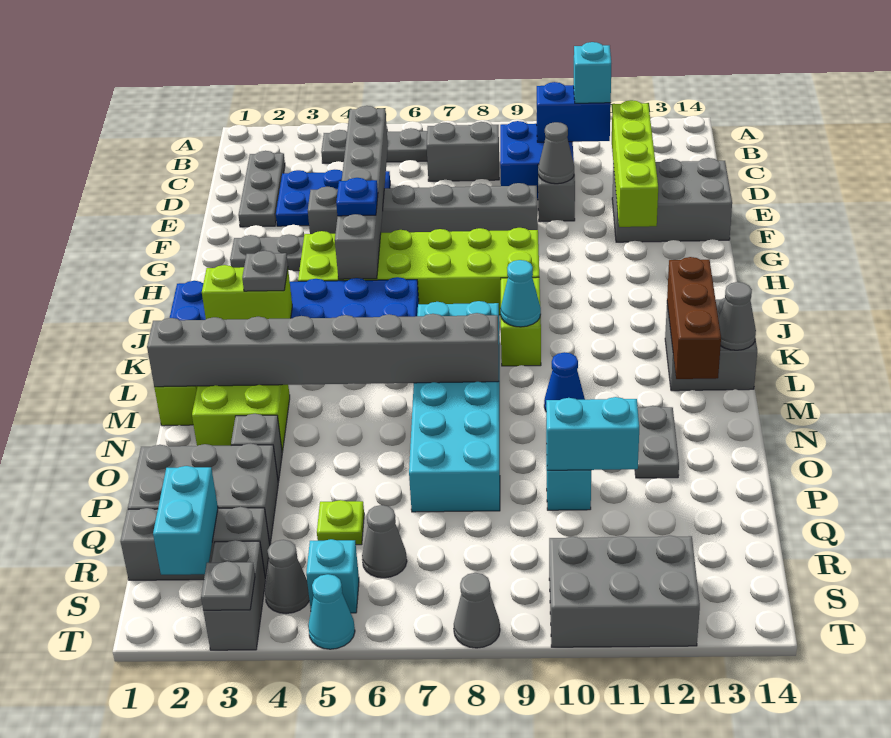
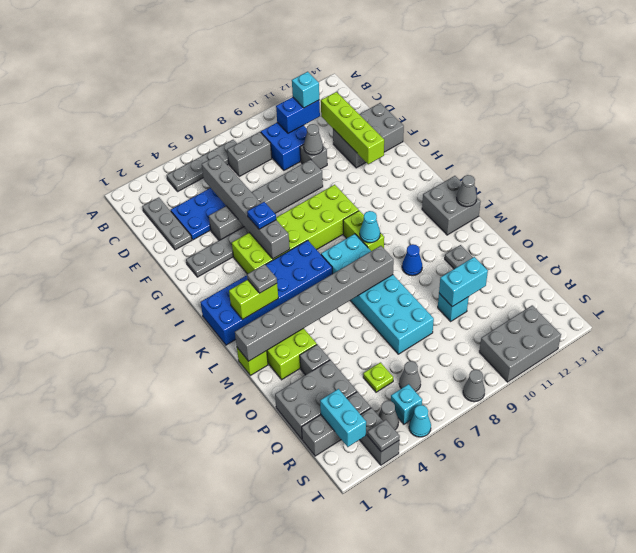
brown brick K13:M13 level 2 -> none

